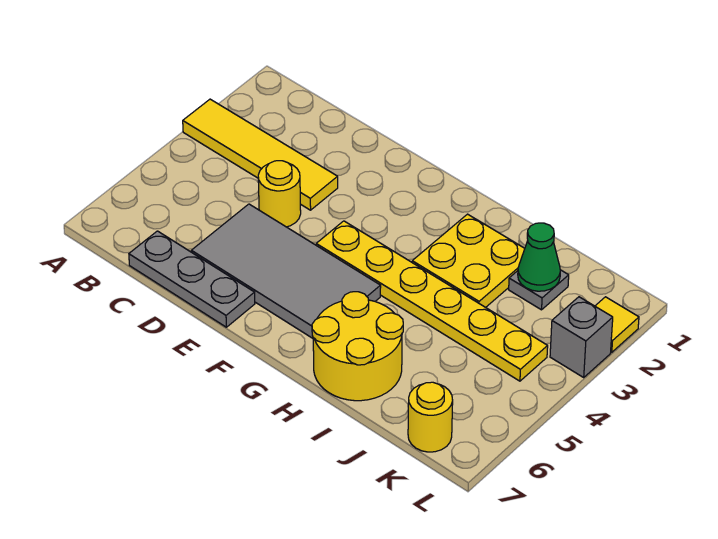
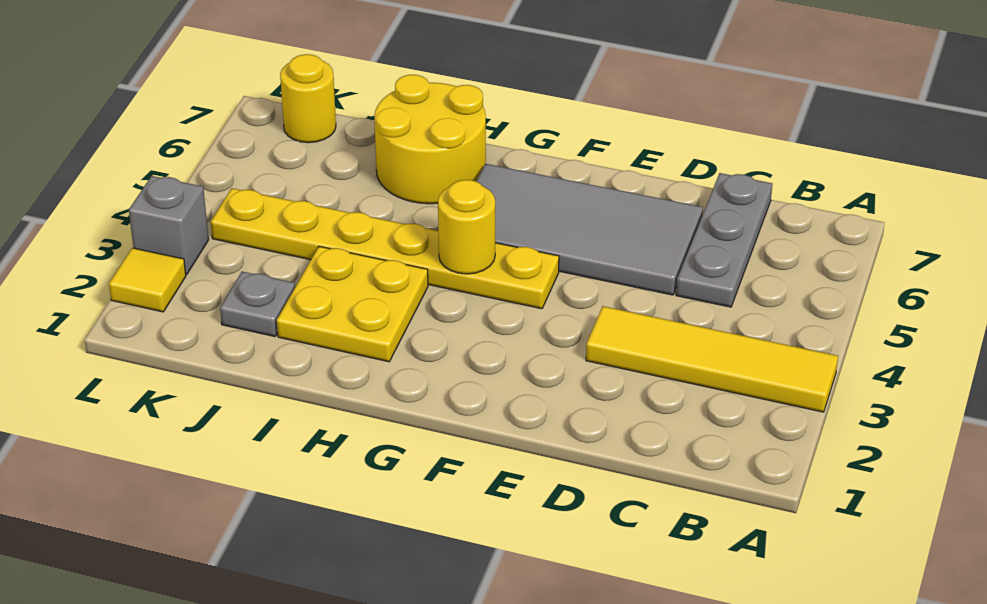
grey plate C7:E7 level 1 -> grey plate C5:C7 level 1
yellow round brick D4 level 1 -> yellow round brick G4 level 2
green cone J2 level 2 -> none

